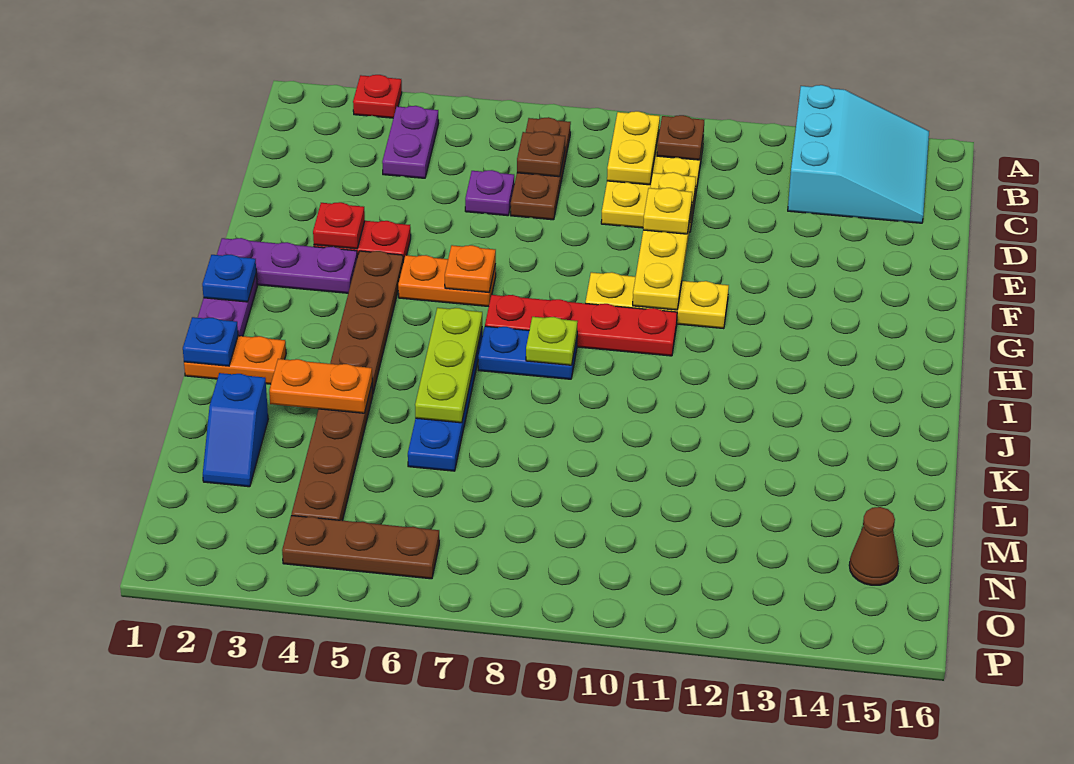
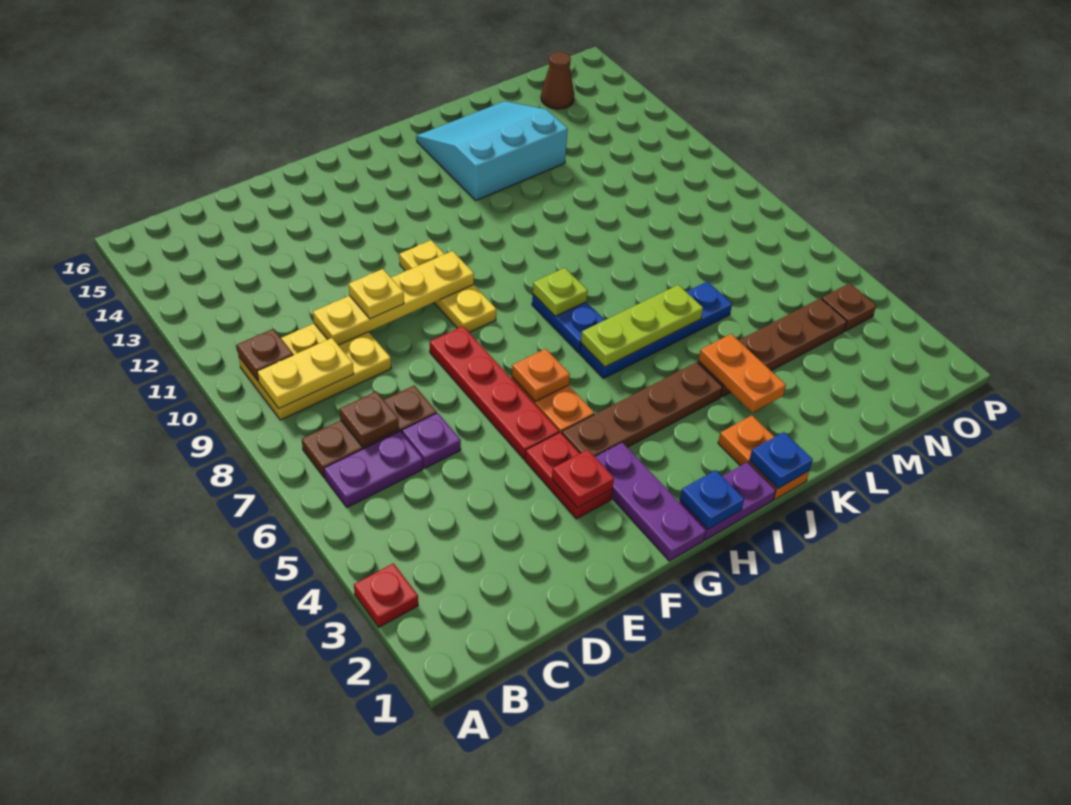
cyan slope A13:C15 level 1 top 13 -> cyan slope J13:L15 level 1 top 13
purple plate B4:C4 level 1 -> purple plate B6:C6 level 1
red plate H7:H10 level 1 -> red plate F5:F8 level 1
blue slope L2:M2 level 1 top L -> none
brown plate O4:O6 level 1 -> brown plate O4 level 1

